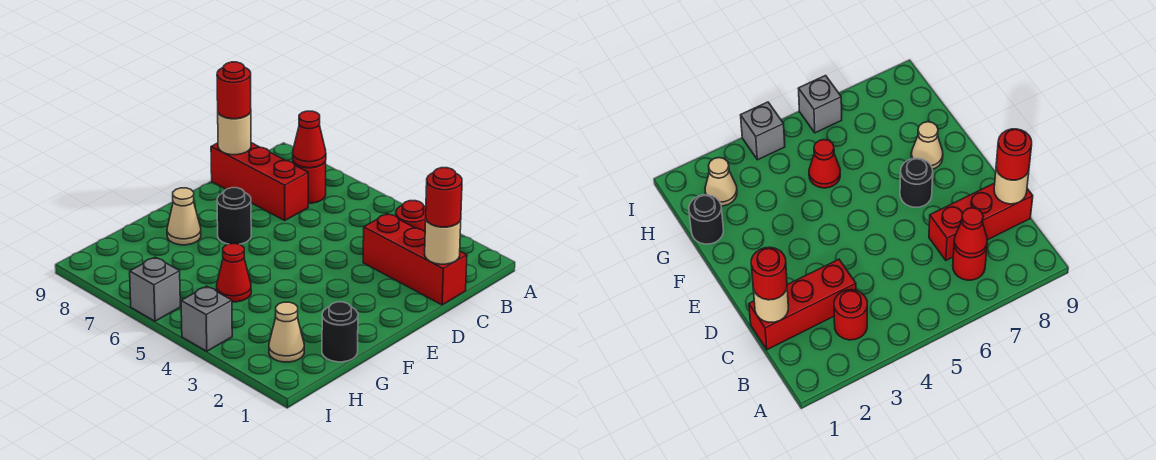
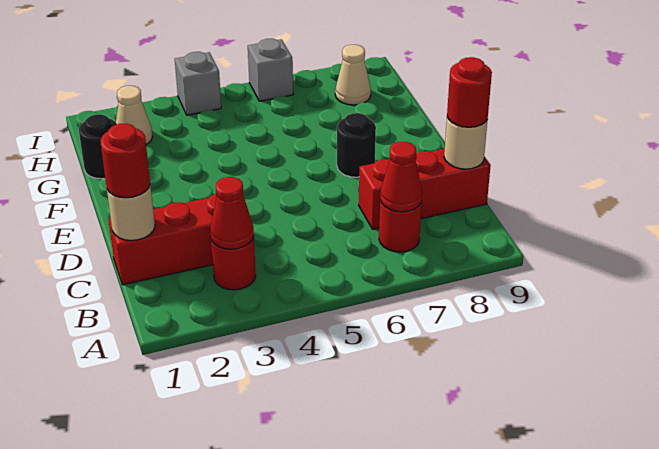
tan cone F8 level 1 -> tan cone H8 level 1
red cone G5 level 1 -> red cone B3 level 2

